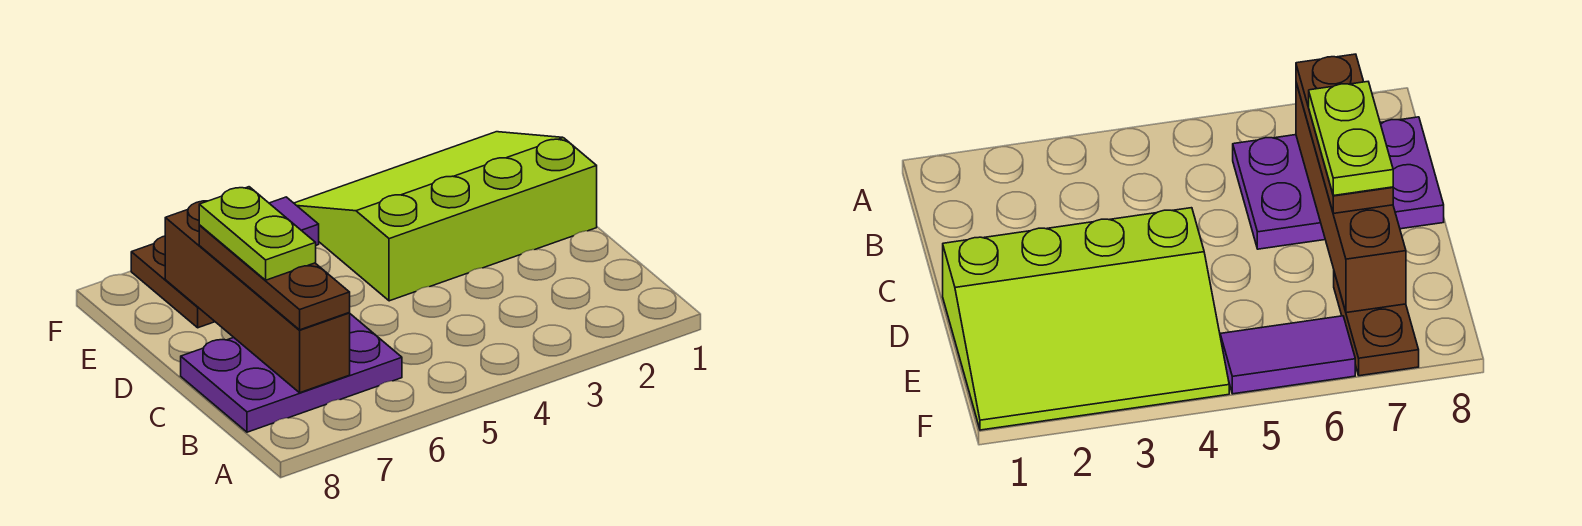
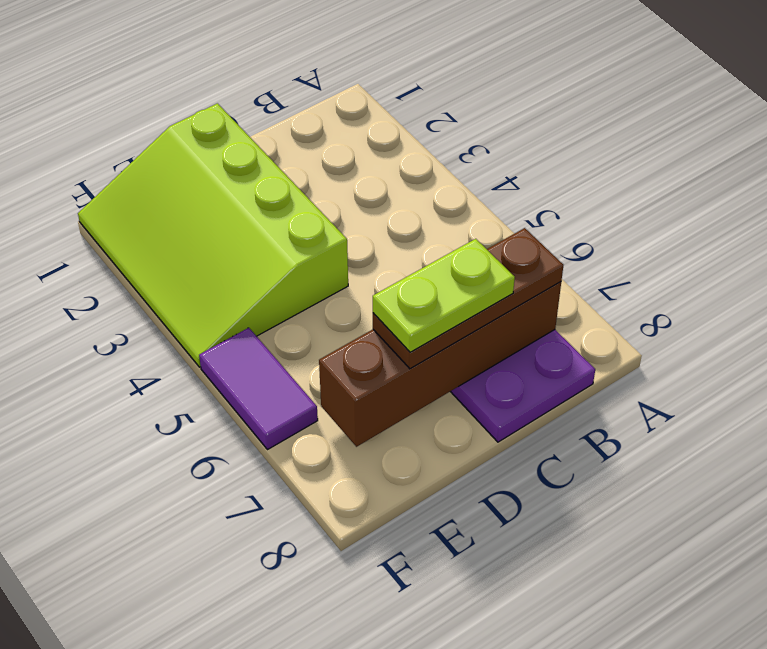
brown plate E7:F7 level 1 -> none

